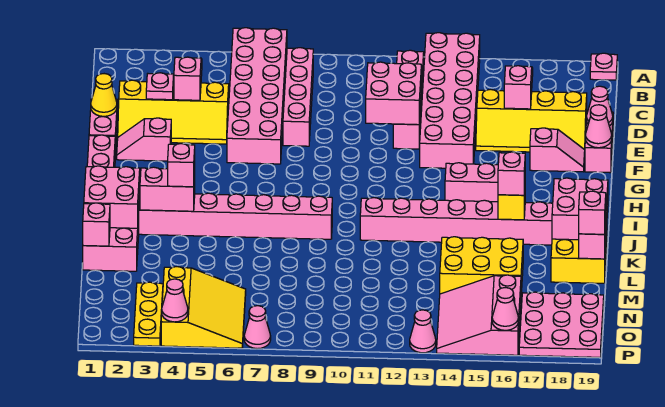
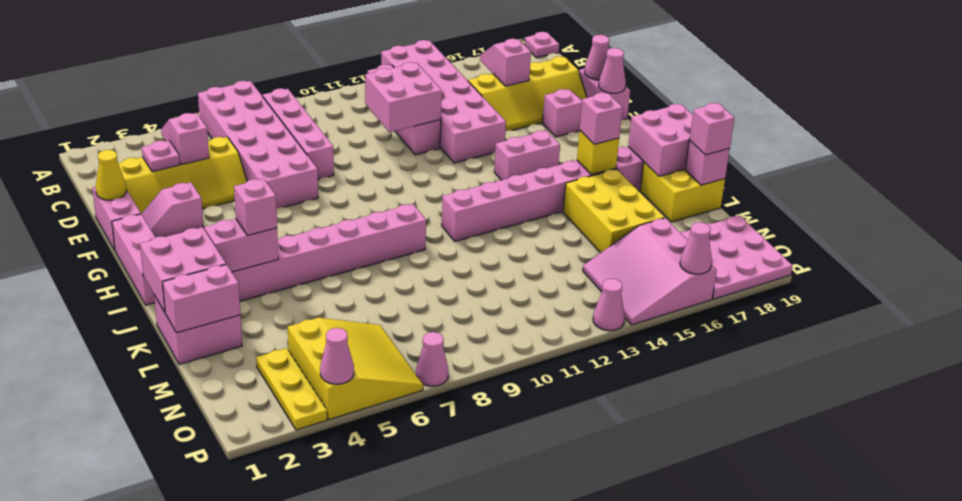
pink brick L1 level 2 -> pink brick L1:L2 level 2
yellow brick L14:M16 level 1 -> yellow brick K15:M16 level 1

